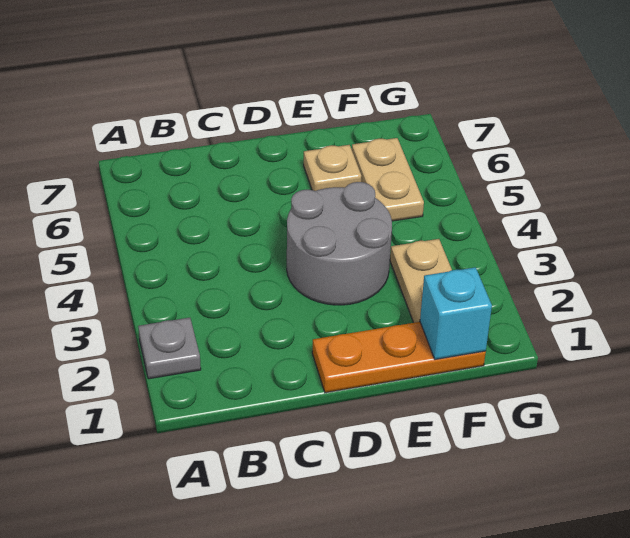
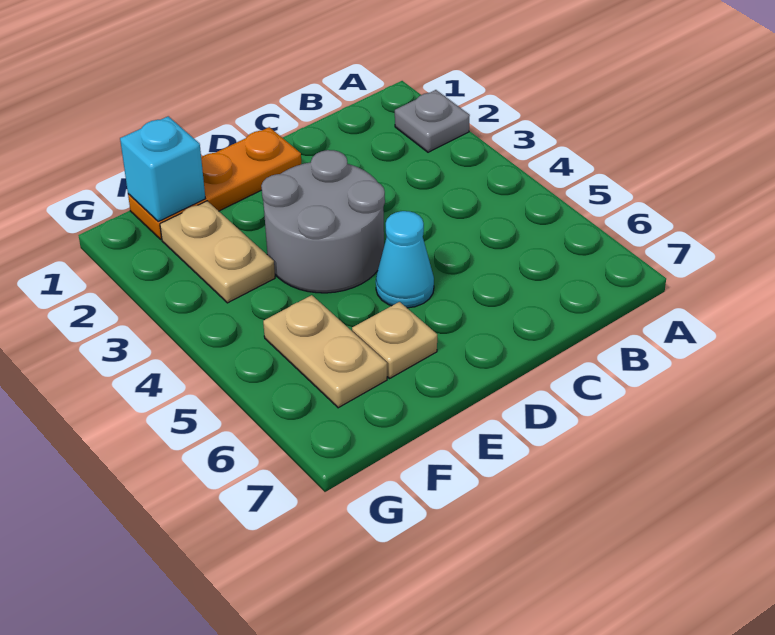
none -> cyan cone D5 level 1

